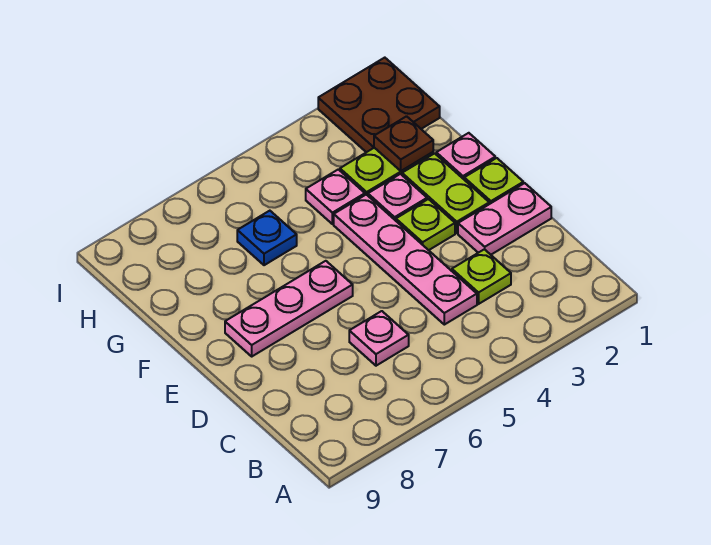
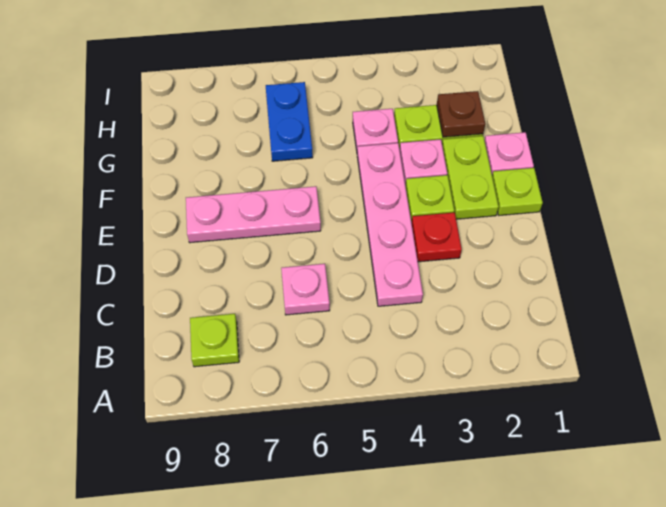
lime plate C3 level 1 -> lime plate B8 level 1
pink plate D1:D2 level 1 -> none
none -> red plate D3 level 1
blue plate G6 level 1 -> blue plate G6:H6 level 1
brown plate H1:I2 level 1 -> none

